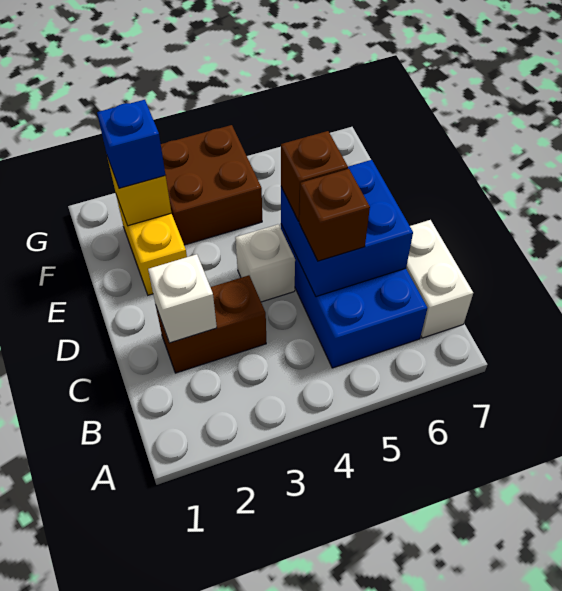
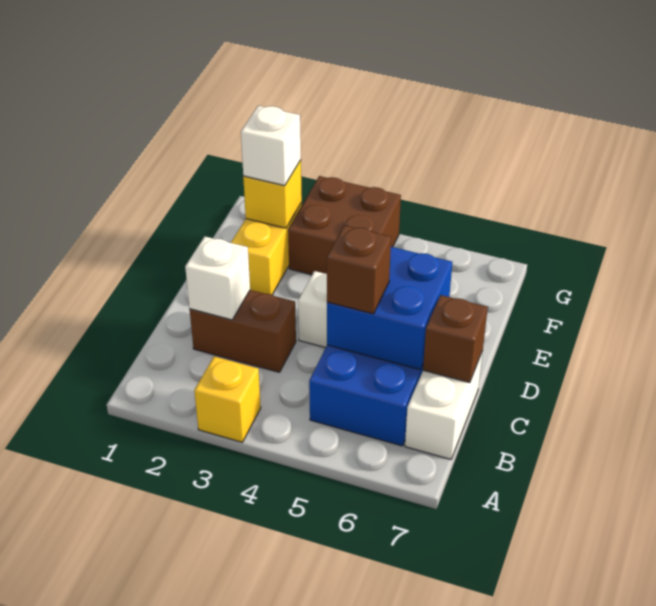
none -> yellow brick A3 level 1
brown brick D5 level 3 -> brown brick C7 level 2
blue brick F2 level 3 -> white brick F2 level 3

